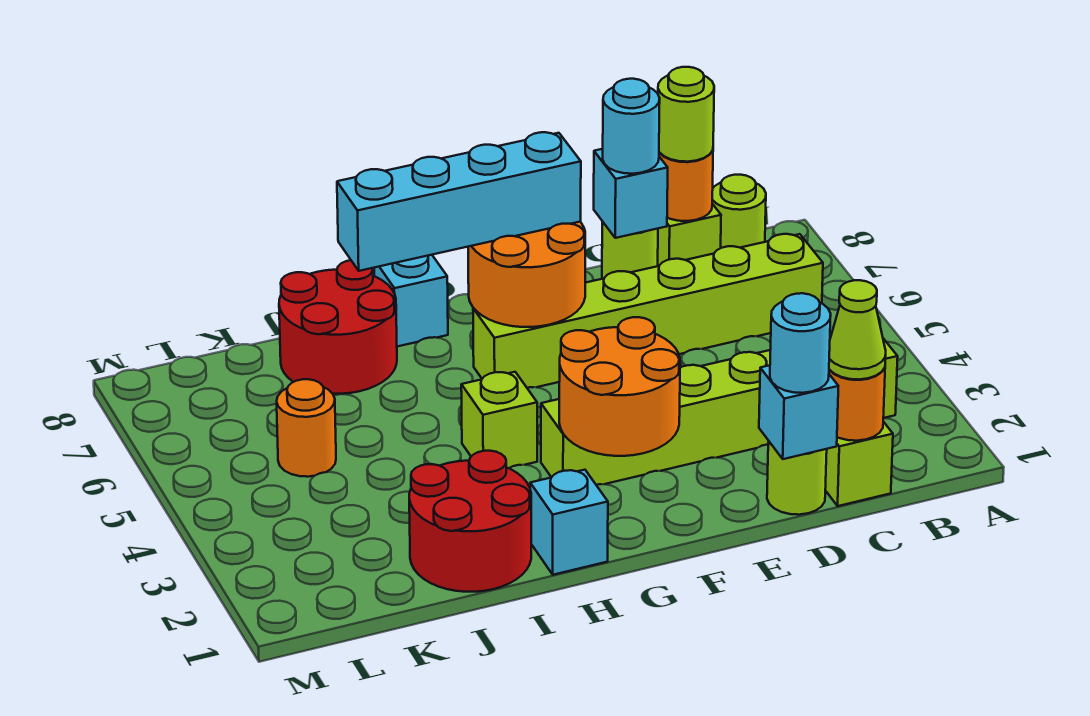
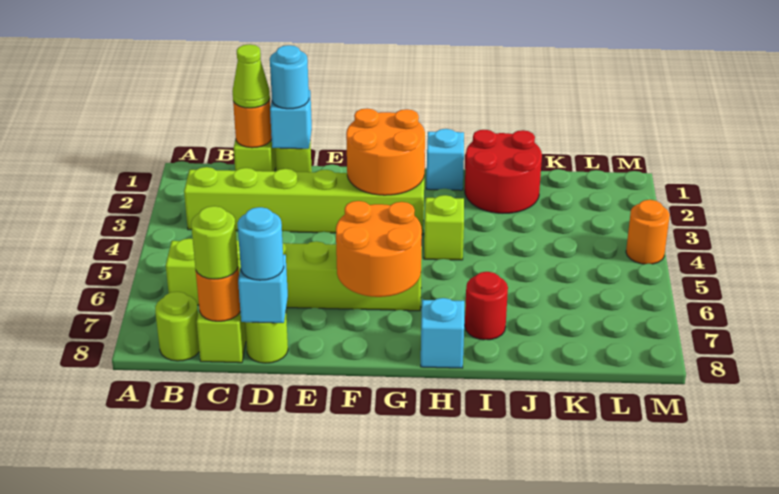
cyan brick F7:I7 level 3 -> none
red round brick I7:J8 level 1 -> red round brick I7 level 1
orange round brick K5 level 1 -> orange round brick M4 level 1

